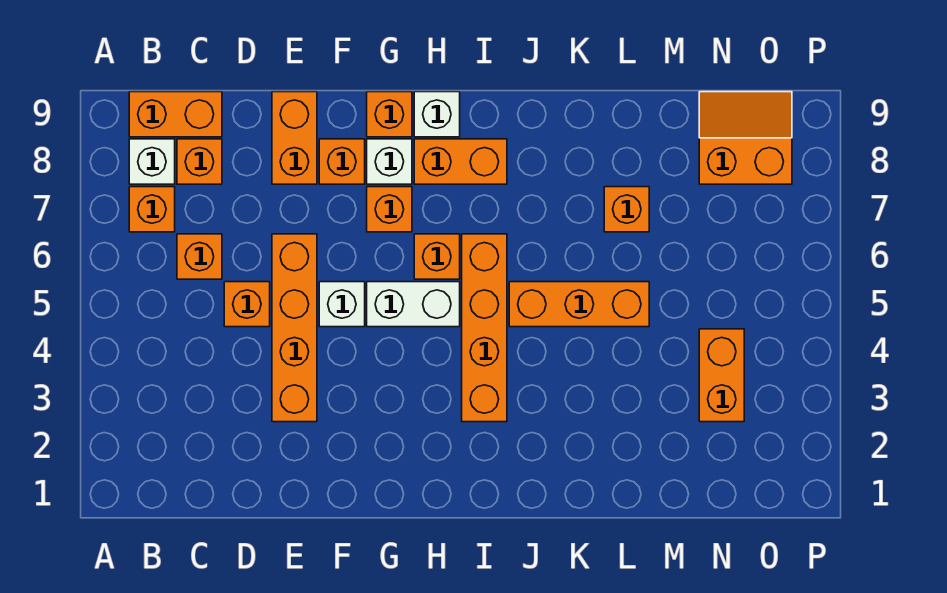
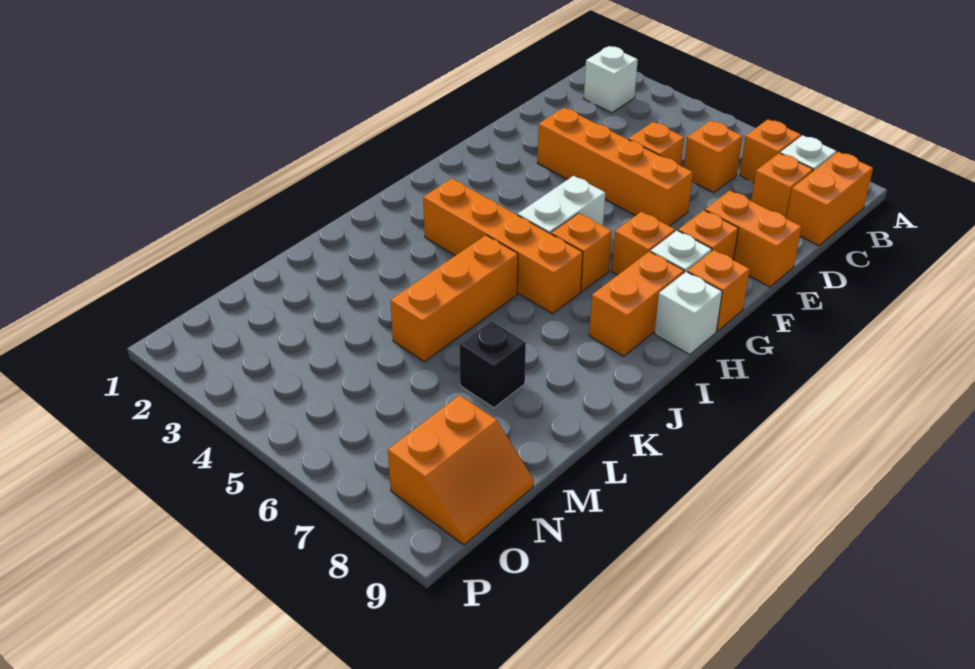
white brick F5 level 1 -> white brick B2 level 1
orange brick L7 level 1 -> black brick L7 level 1
orange brick N3:N4 level 1 -> none

